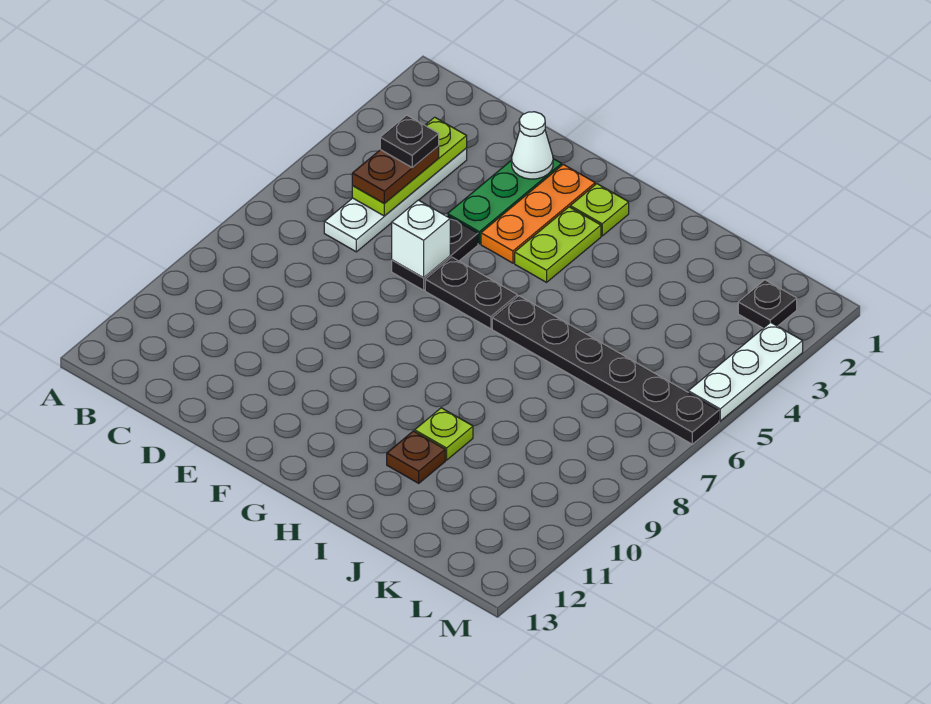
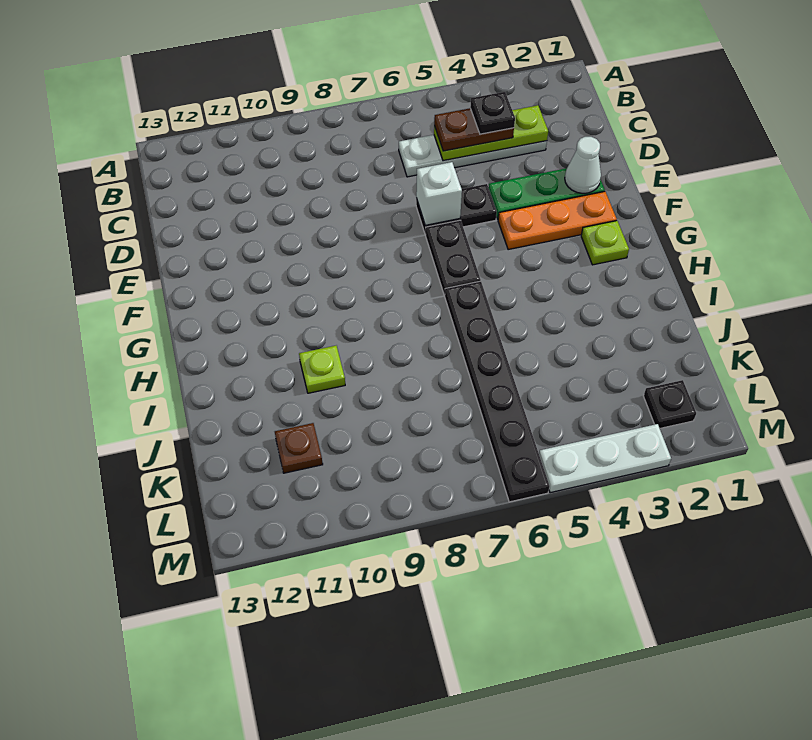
lime plate G3:G4 level 1 -> none
brown plate I11 level 1 -> brown plate K11 level 1

